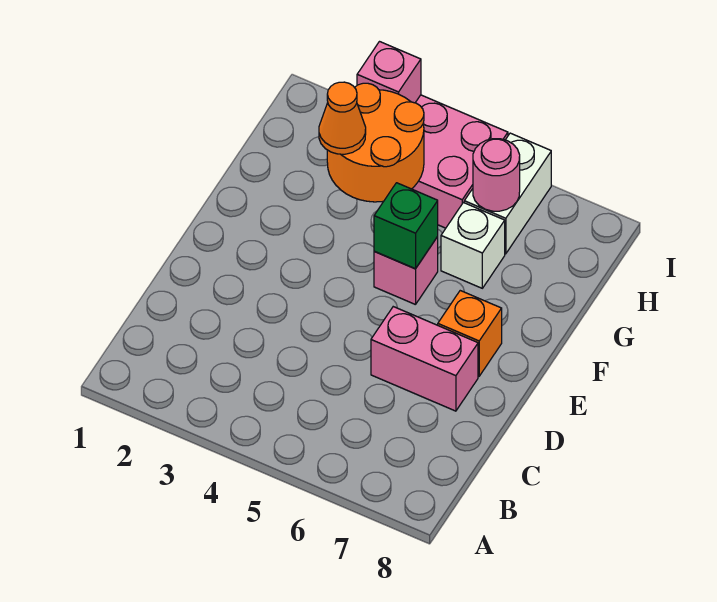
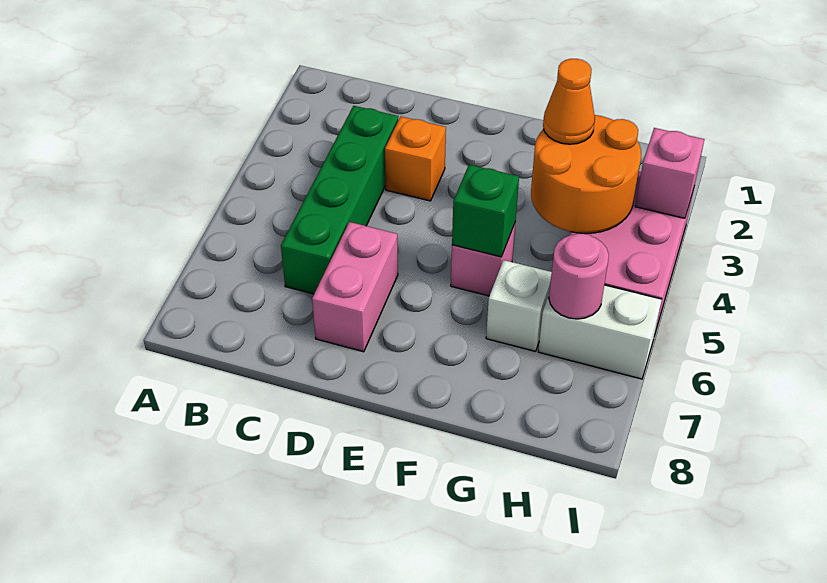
none -> green brick C3:C6 level 1
orange brick E7 level 1 -> orange brick D3 level 1

